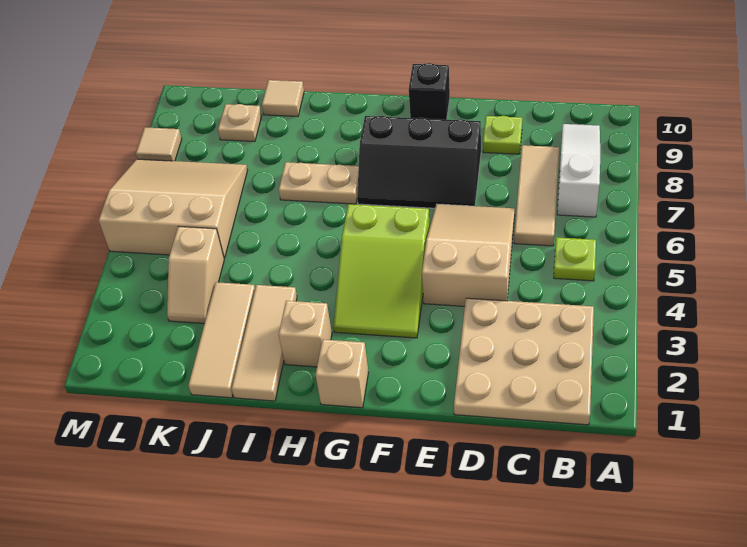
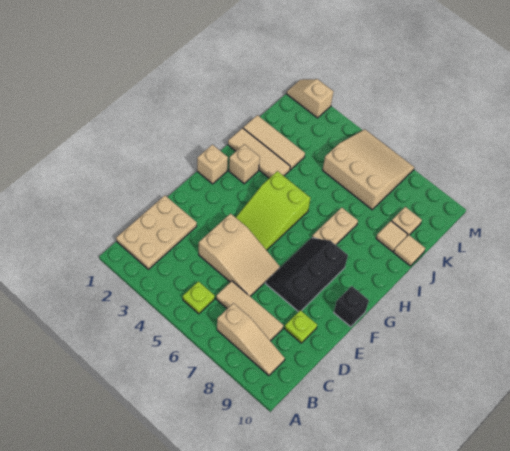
tan plate B1:D3 level 1 -> tan plate B1:D2 level 1
white slope B7:B9 level 1 top 7 -> tan slope B7:B9 level 1 top 7
lime slope F3:G5 level 1 top 5 -> lime slope F4:H5 level 1 top H
tan slope K3:K4 level 1 top 4 -> tan slope M1:M2 level 1 top 2
tan slope K5:M7 level 1 top 5 -> tan slope K5:M7 level 1 top K
tan tile M8 level 1 -> tan tile J9 level 1

